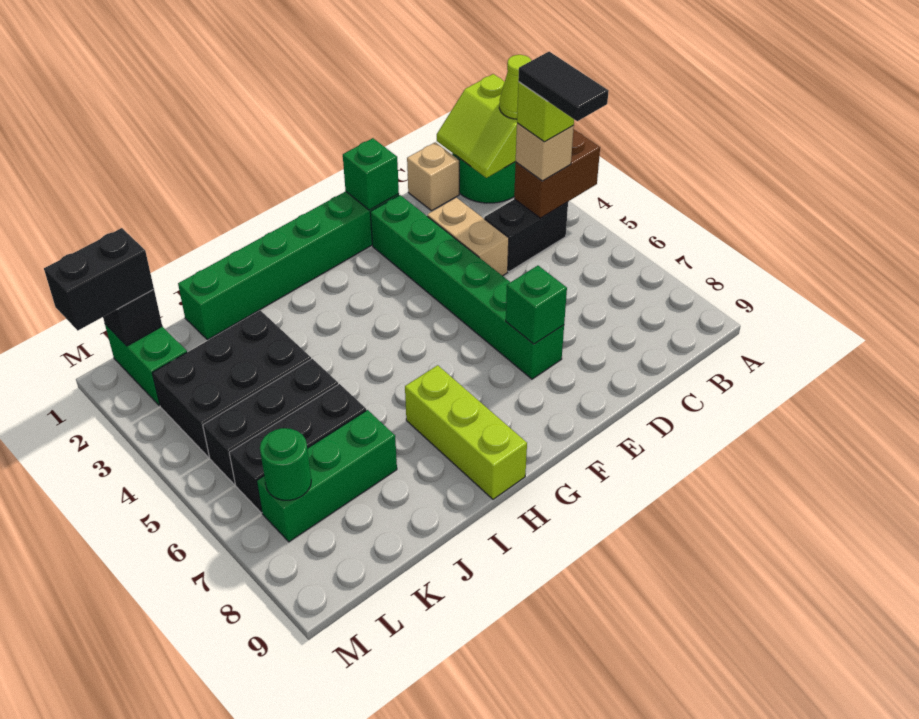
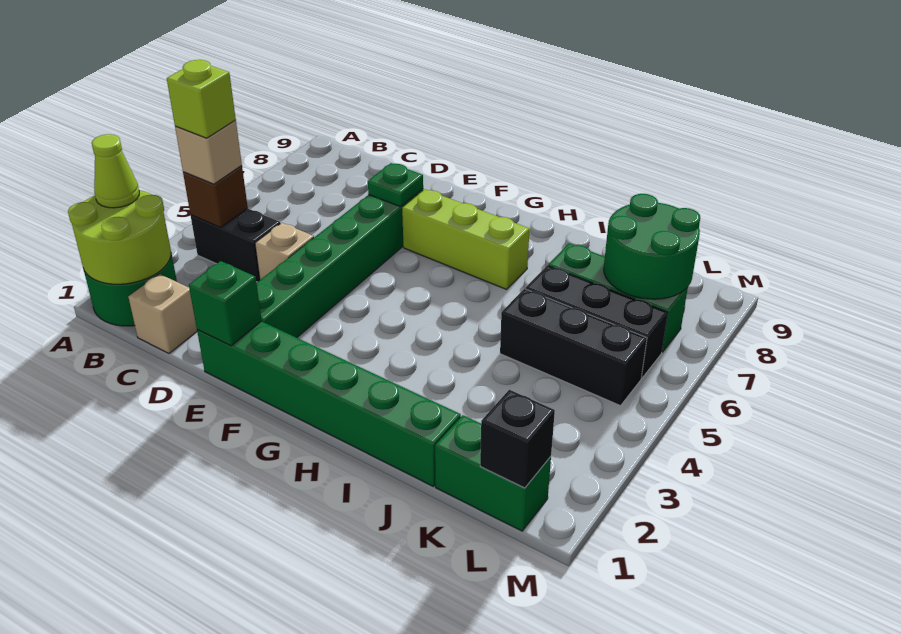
lime slope A1:B2 level 2 top A -> lime round brick A1:B2 level 2
brown brick A4:B4 level 2 -> brown brick B4 level 2
black tile B4:B5 level 5 -> none
tan brick D3:D4 level 1 -> tan brick D4 level 1
green brick E7 level 2 -> green plate E7 level 2
lime brick H7:H9 level 1 -> lime brick F7:H7 level 1
black brick J3:L4 level 1 -> none
green brick L1:L2 level 1 -> green brick K1:L1 level 1
black brick L1:M1 level 3 -> none
green round brick L7 level 2 -> green round brick K7:L8 level 2

